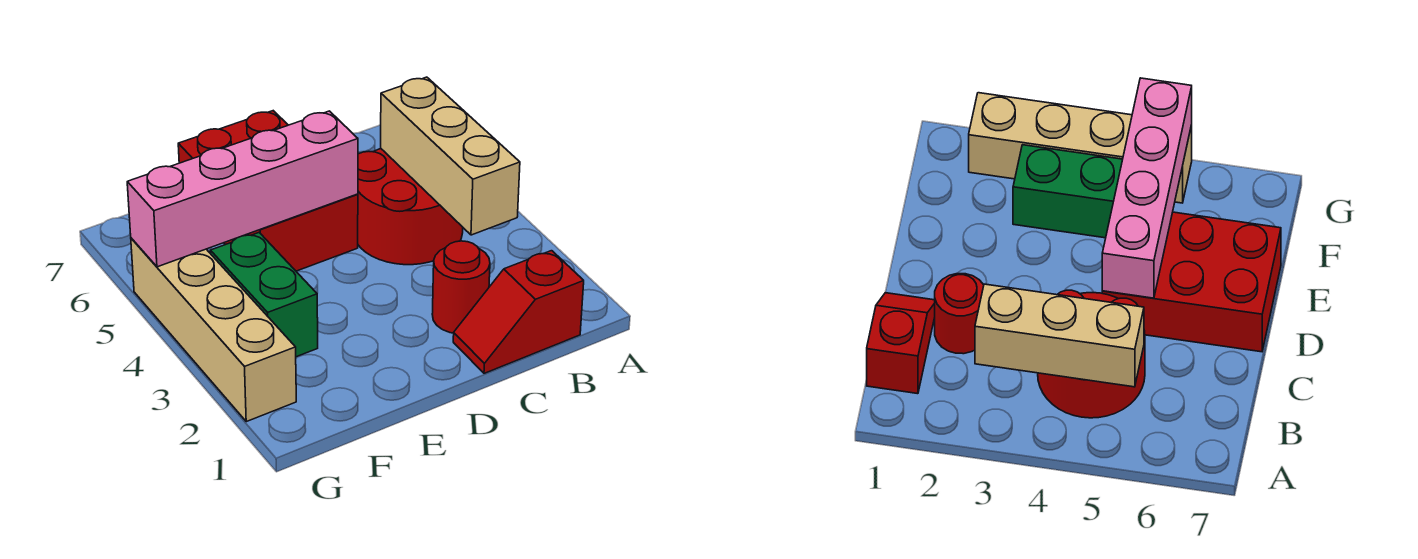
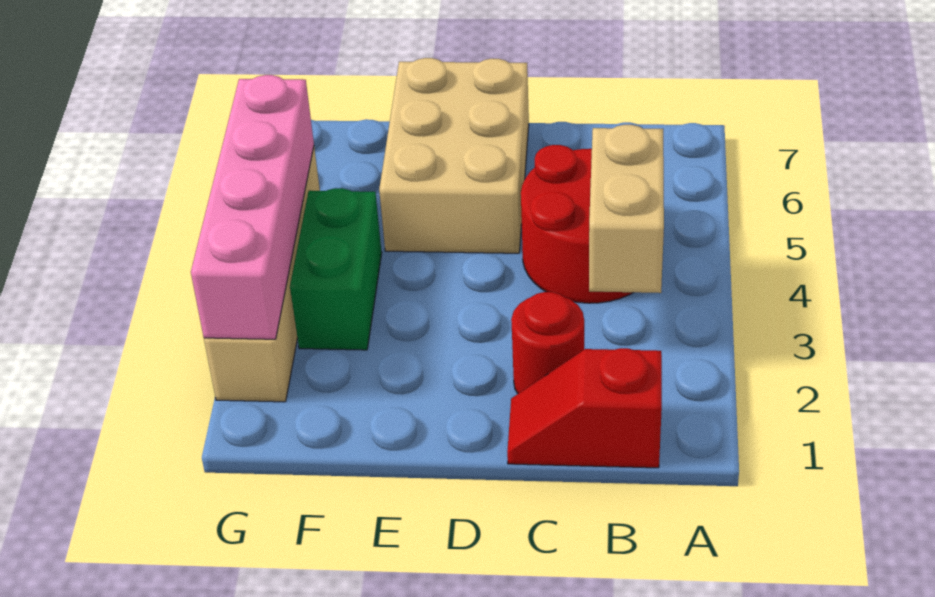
tan brick B3:B5 level 2 -> tan brick B3:B4 level 2
red brick D5:E7 level 1 -> tan brick D5:E7 level 1
pink brick D5:G5 level 2 -> pink brick G2:G5 level 2

